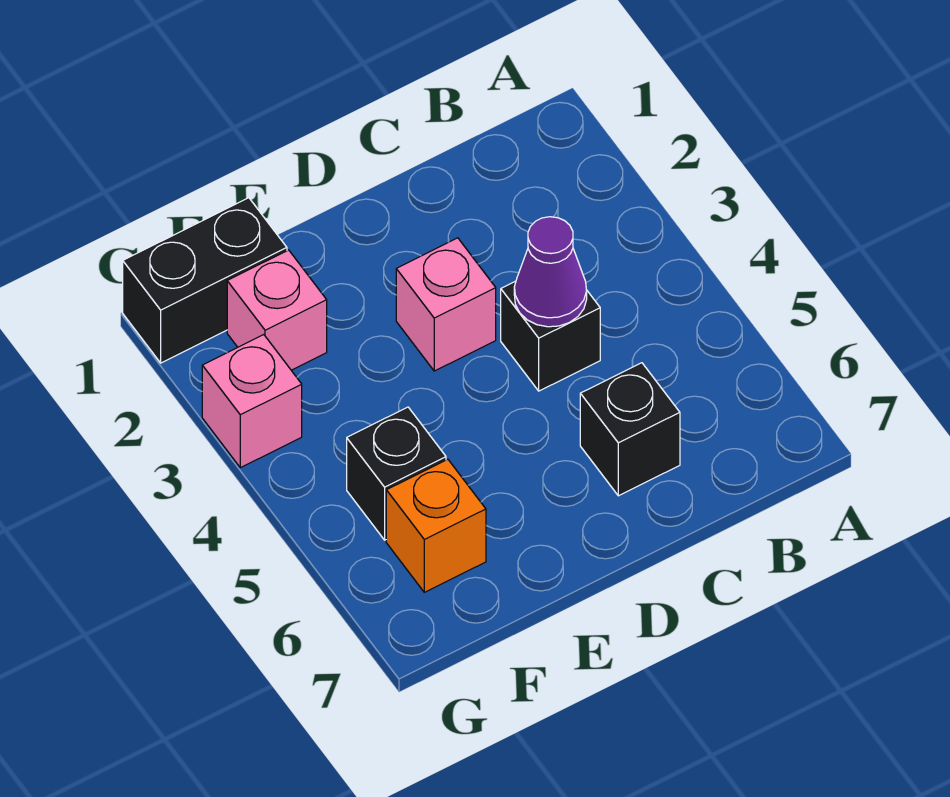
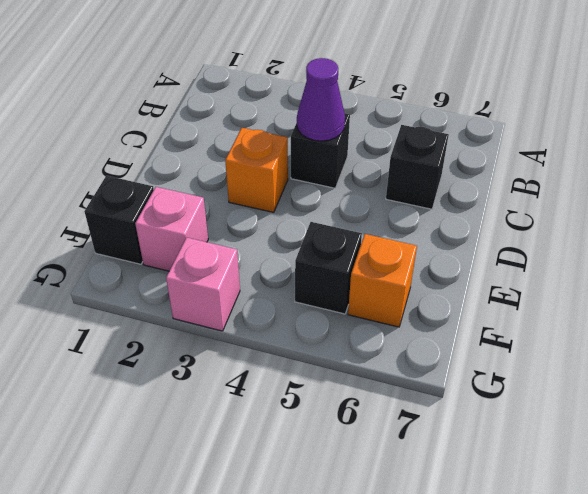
pink brick D3 level 1 -> orange brick D3 level 1
black brick F1:G1 level 1 -> black brick F1 level 1

